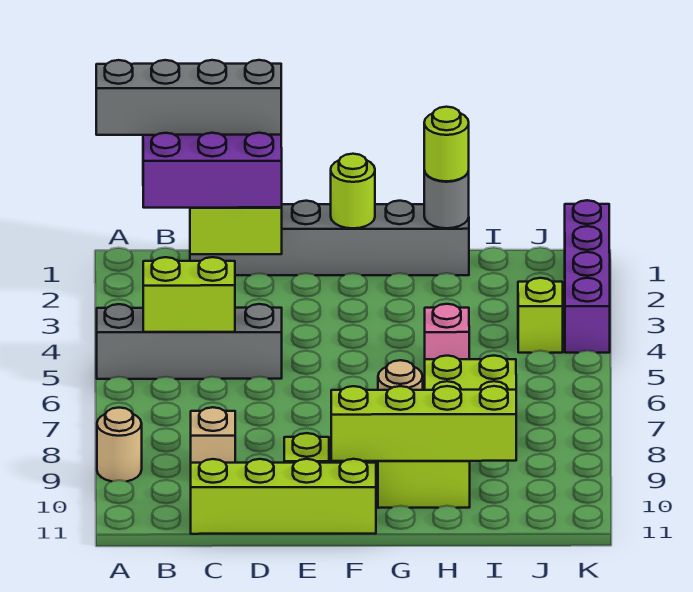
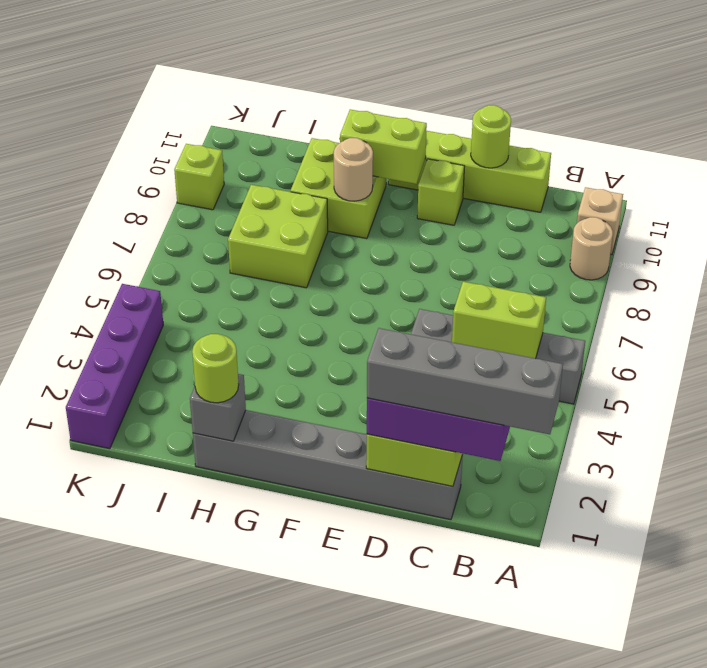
tan brick C9 level 1 -> tan brick A10 level 1
lime round brick F1 level 2 -> lime round brick D11 level 2
lime brick F10:I10 level 2 -> lime brick F10:G10 level 2
grey round brick H1 level 2 -> grey brick H1 level 2
pink brick H5 level 1 -> none
lime brick J4 level 1 -> lime brick K9 level 1

